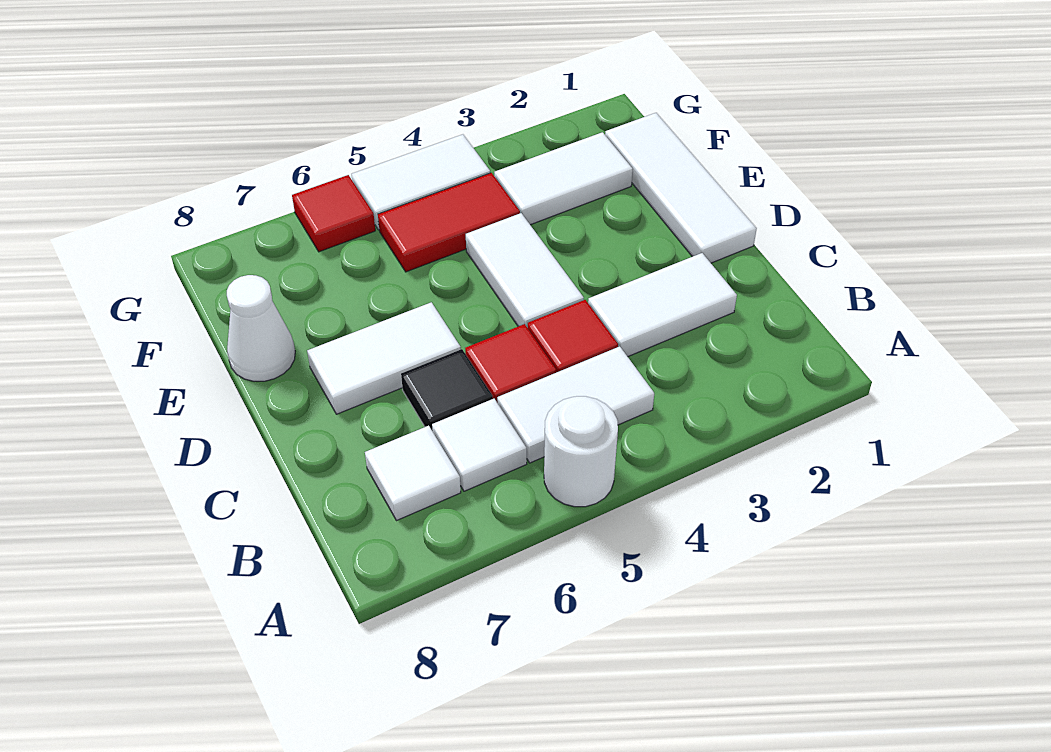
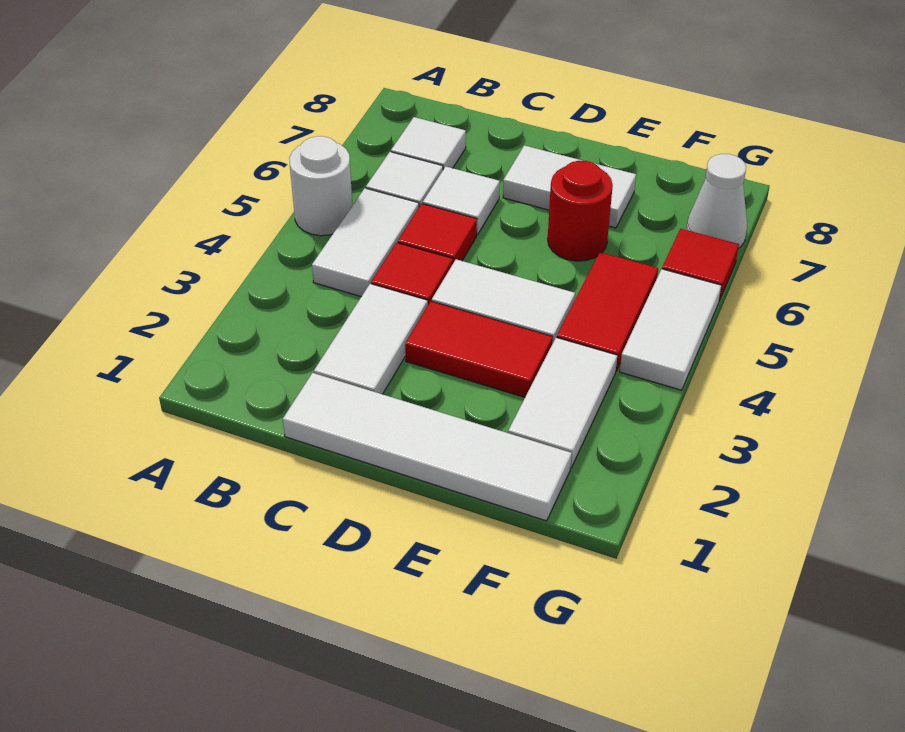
black tile C6 level 1 -> white tile C6 level 1
white tile D1:F1 level 1 -> white tile C1:F1 level 1
none -> red tile D3:E3 level 1
white tile D6:D7 level 1 -> white tile D7:E7 level 1
none -> red round brick E6 level 1
white cone E8 level 1 -> white cone G7 level 1

